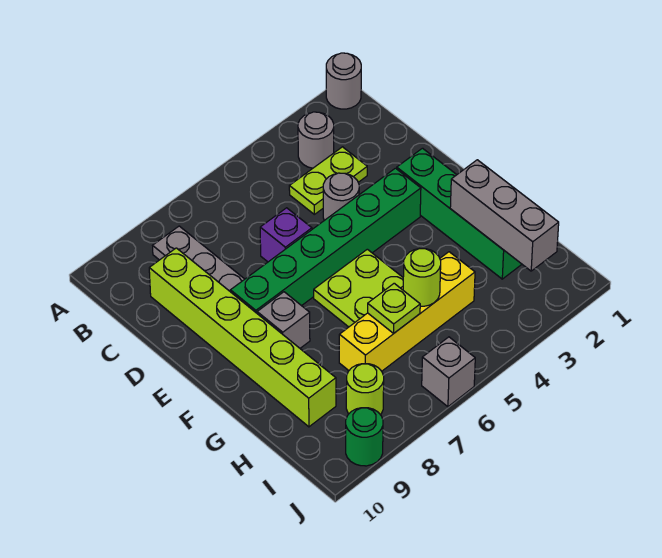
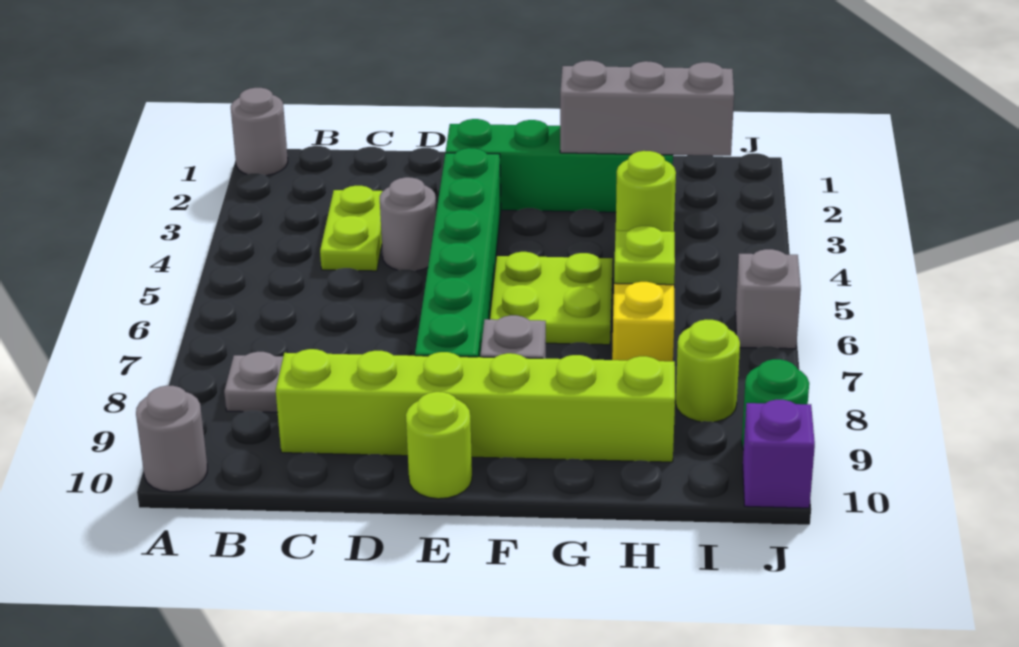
grey round brick B3 level 1 -> grey round brick A10 level 1
purple brick D6 level 1 -> purple brick J10 level 1
none -> lime round brick E10 level 1

